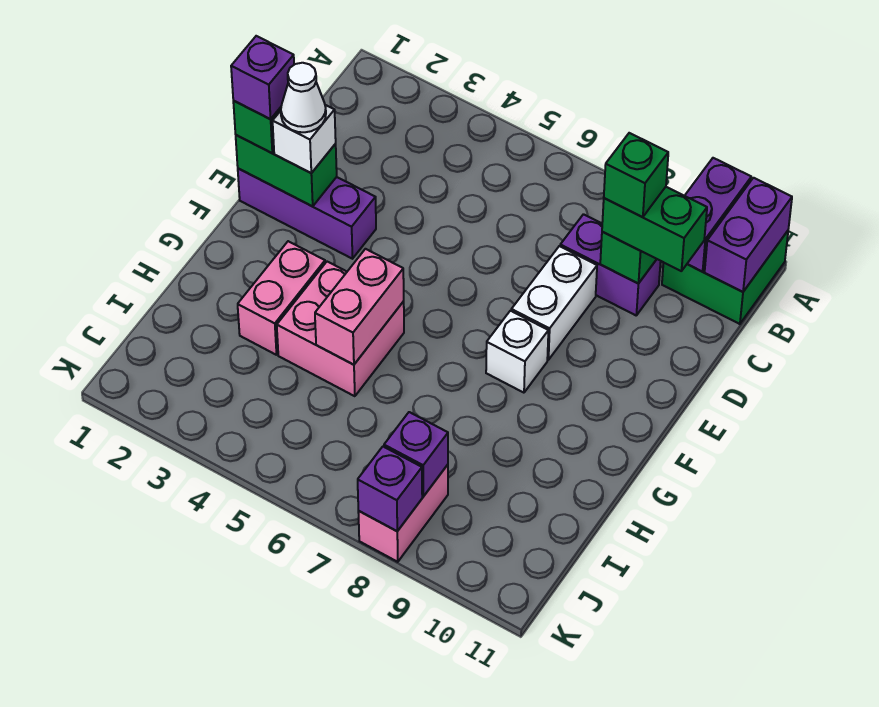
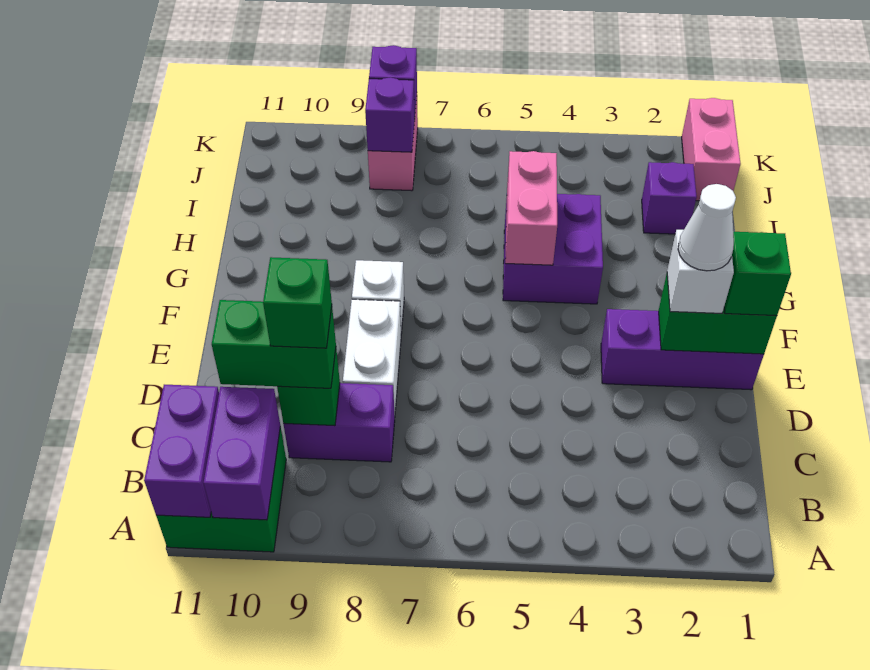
purple brick E1 level 4 -> purple brick I2 level 1
pink brick G3:H3 level 1 -> pink brick J1:K1 level 1
pink brick G4:H5 level 1 -> purple brick G4:H5 level 1

